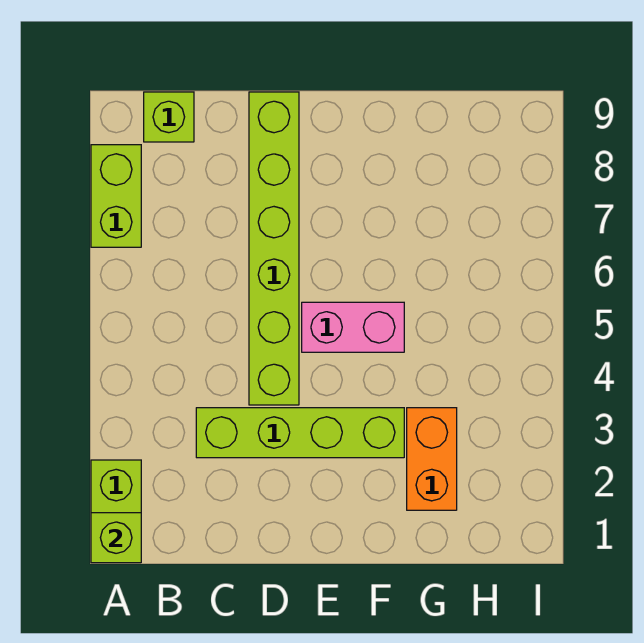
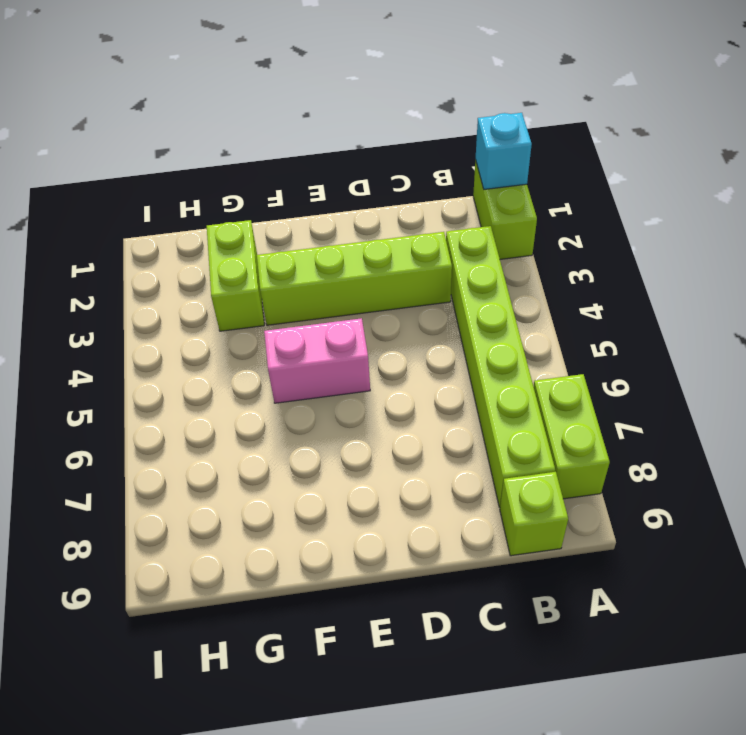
lime brick A1 level 2 -> cyan brick A1 level 2
lime brick D4:D9 level 1 -> lime brick B3:B8 level 1
orange brick G2:G3 level 1 -> lime brick G2:G3 level 1

